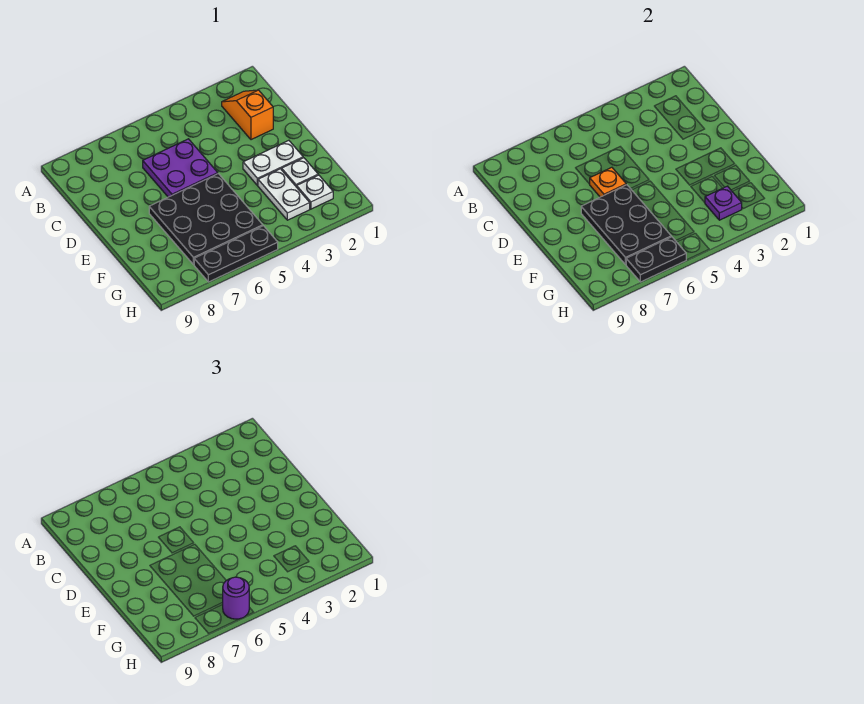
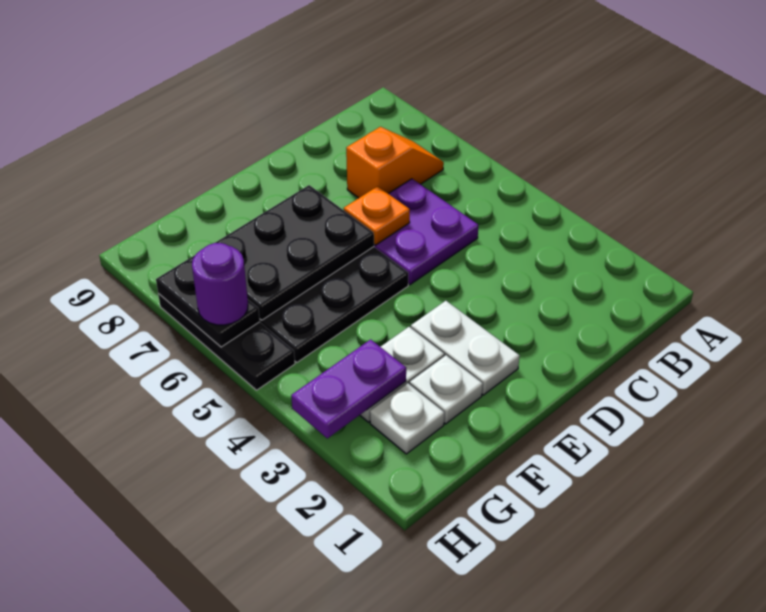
orange slope B2:C2 level 1 top C -> orange slope B7:C7 level 1 top C
purple plate G3 level 2 -> purple plate G3:H3 level 2

